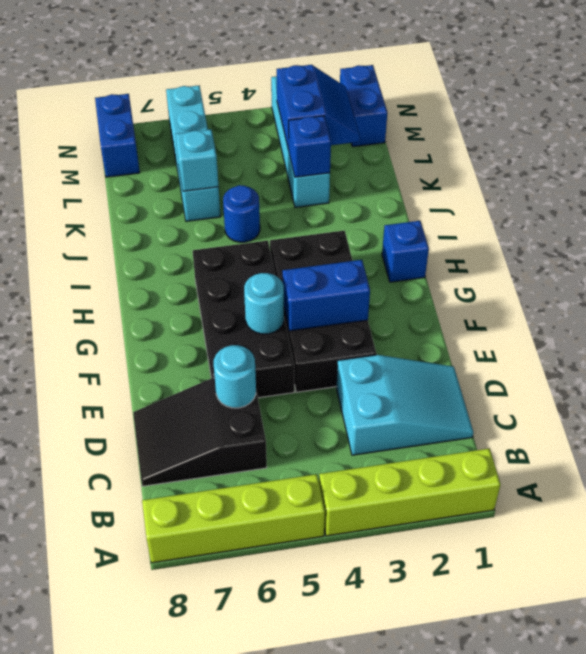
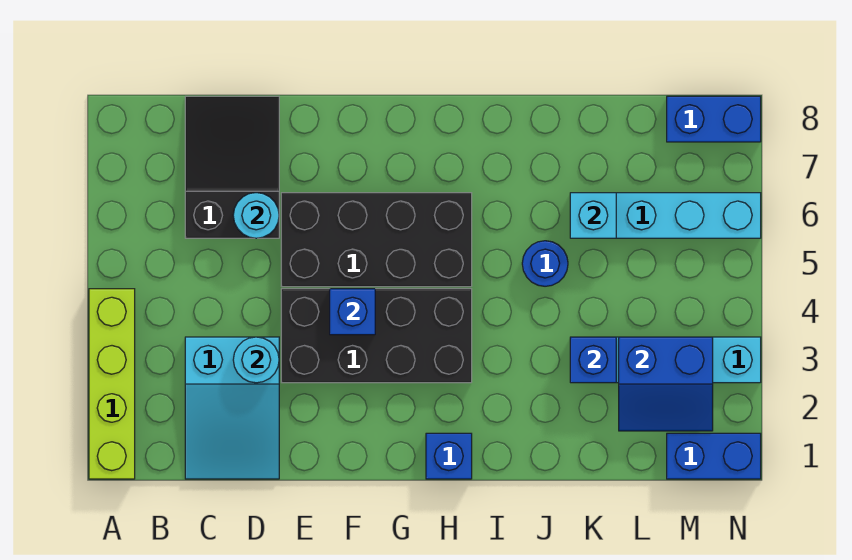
lime brick A5:A8 level 1 -> none
blue brick F3:F4 level 2 -> blue brick F4 level 2
cyan round brick F5 level 2 -> cyan round brick D3 level 2

